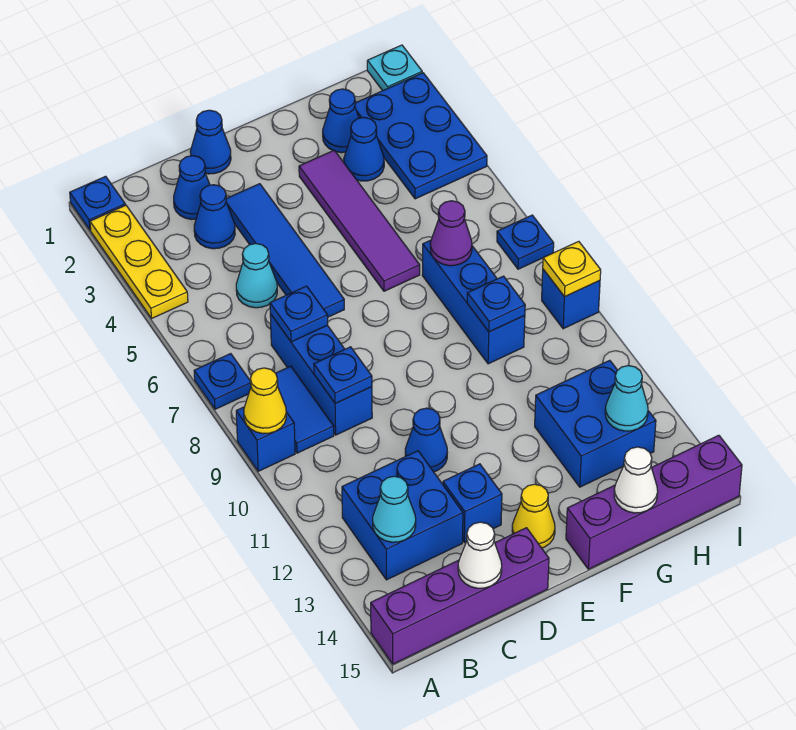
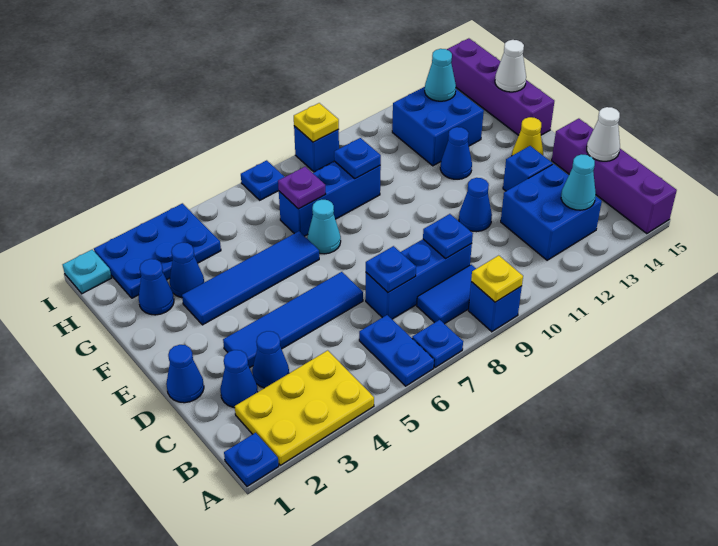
yellow plate A2:A4 level 1 -> yellow plate A2:B4 level 1
none -> blue plate A6:B6 level 1
yellow cone A9 level 2 -> yellow plate A9 level 2
cyan cone C5 level 1 -> cyan cone F7 level 1
purple tile F3:F6 level 1 -> blue tile F3:F6 level 1
none -> blue cone F12 level 1
purple cone G7 level 2 -> purple plate G7 level 2

